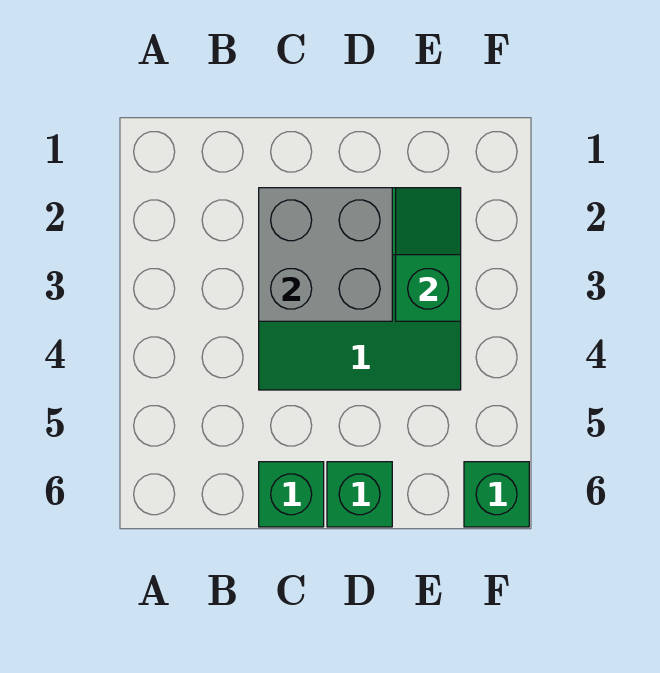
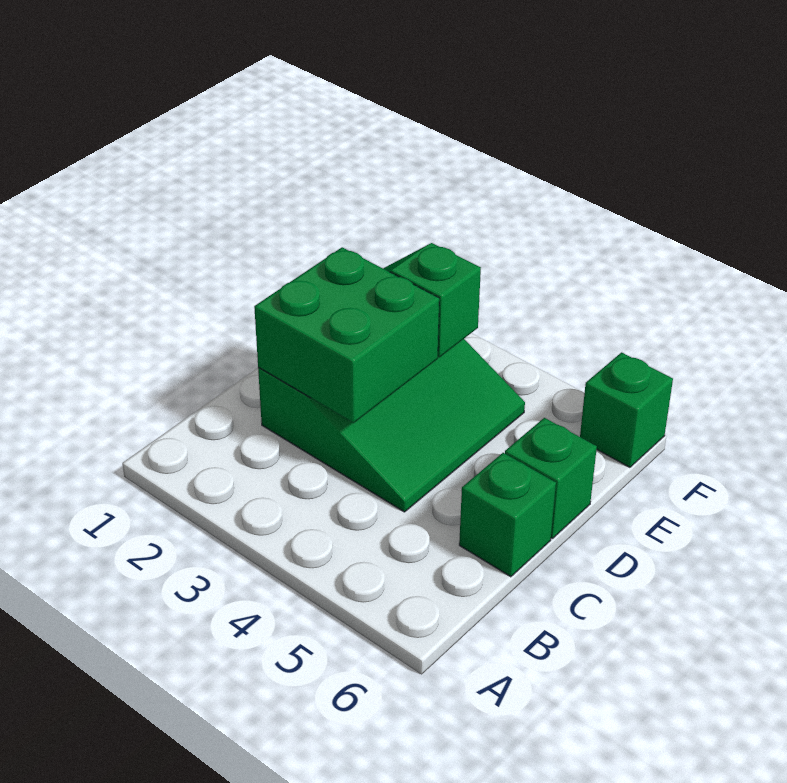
grey brick C2:D3 level 2 -> green brick C2:D3 level 2

